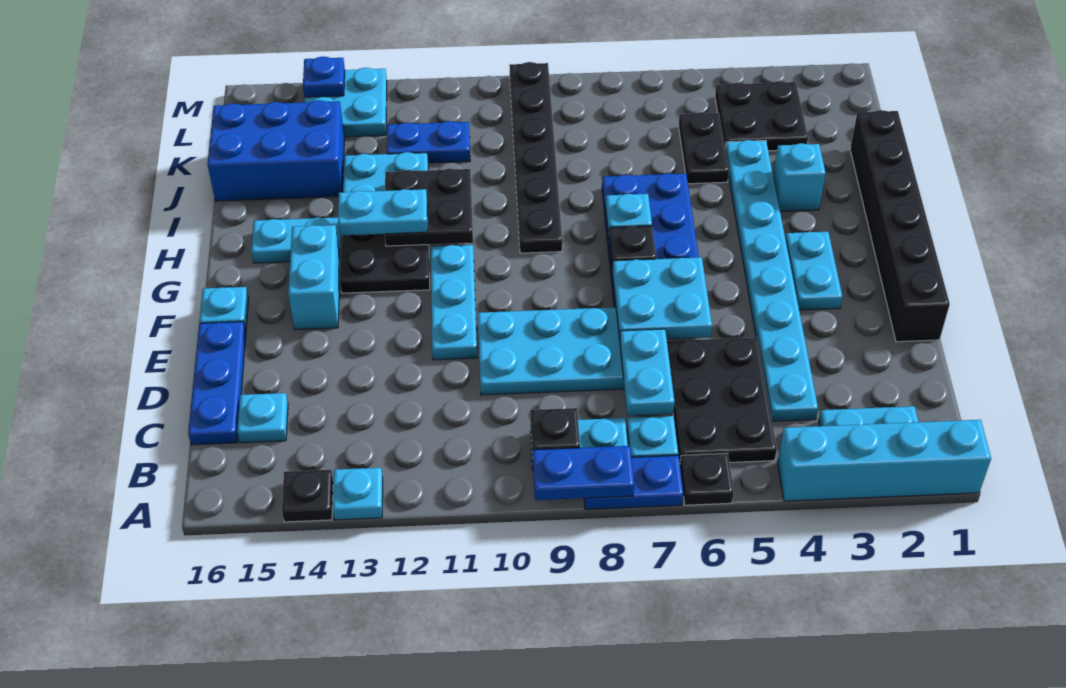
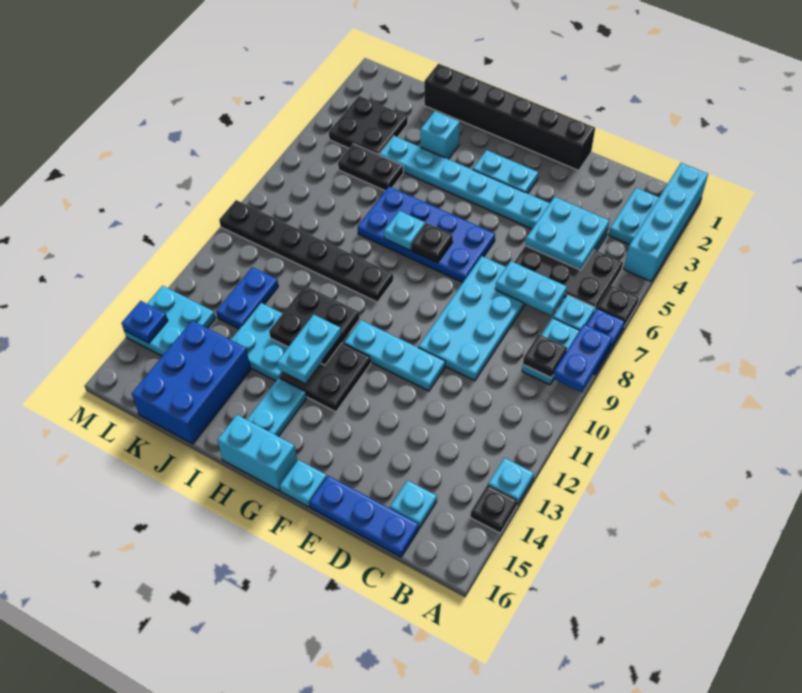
cyan plate E6:F7 level 2 -> cyan plate C4:D5 level 2
cyan brick F14:G14 level 1 -> cyan brick G16:H16 level 1

